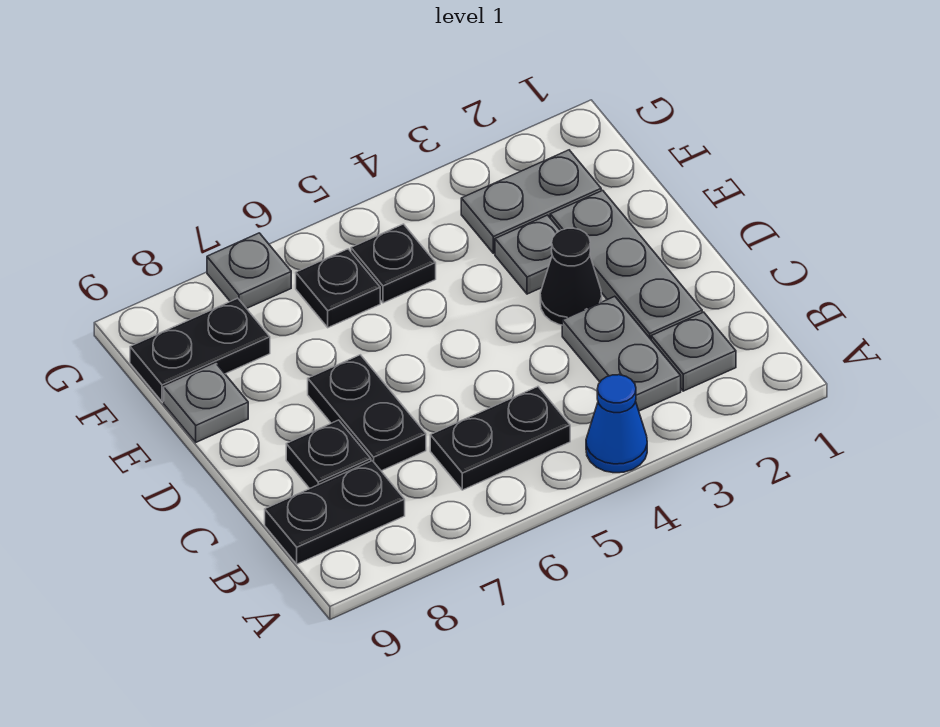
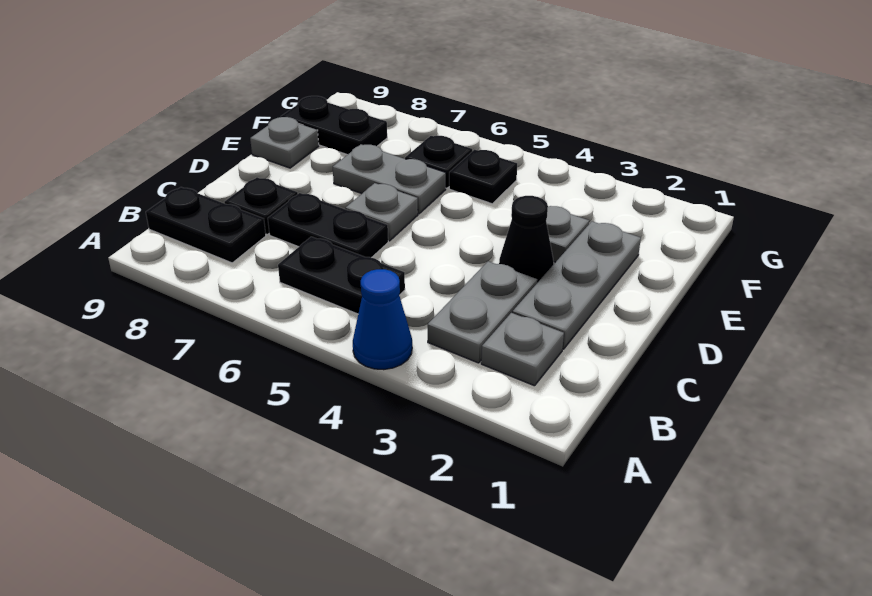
black plate C7:D7 level 1 -> black plate C6:C7 level 1
grey plate F2:F3 level 1 -> grey plate E6:E7 level 1
grey plate G7 level 1 -> grey plate D6 level 1

